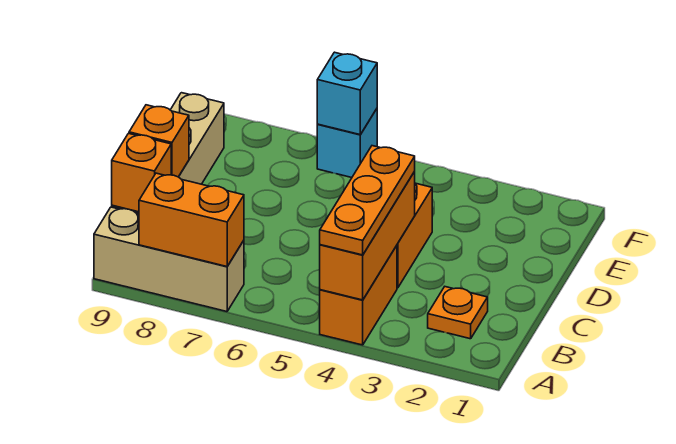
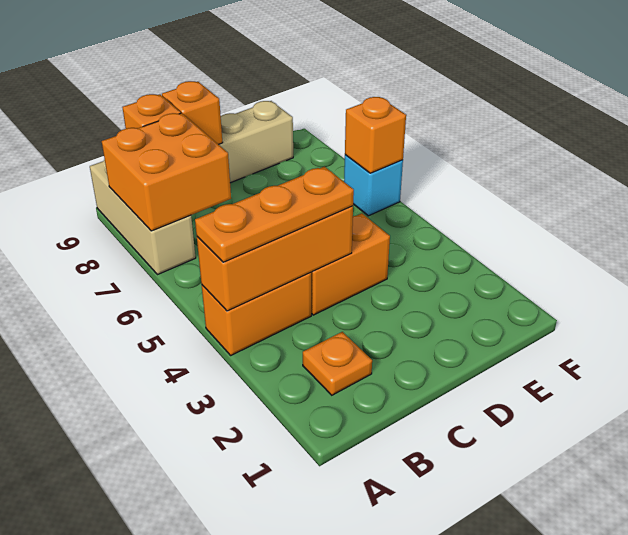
orange brick A7:A8 level 2 -> orange brick A7:B8 level 2
cyan brick F6 level 2 -> orange brick F6 level 2

